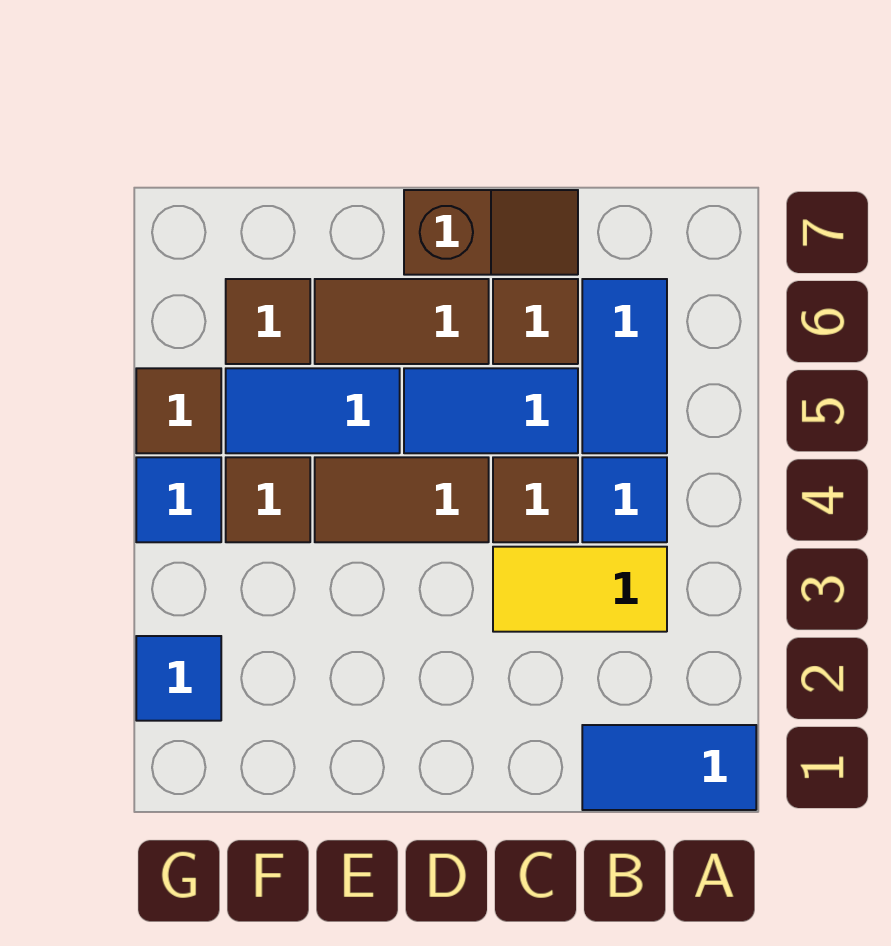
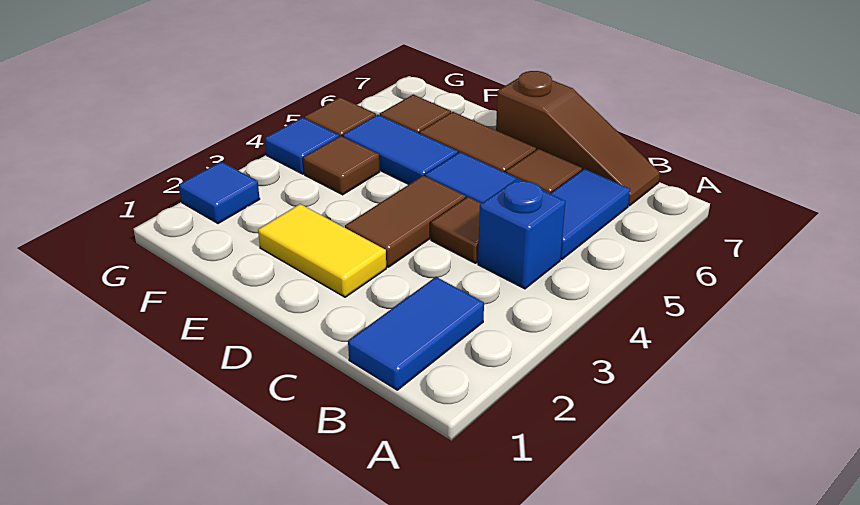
blue tile A1:B1 level 1 -> blue tile B1:B2 level 1
yellow tile B3:C3 level 1 -> yellow tile D2:E2 level 1
blue tile B4 level 1 -> blue brick B4 level 1
brown slope C7:D7 level 1 top D -> brown slope B7:D7 level 1 top D
brown tile D4:E4 level 1 -> brown tile D3:D4 level 1

